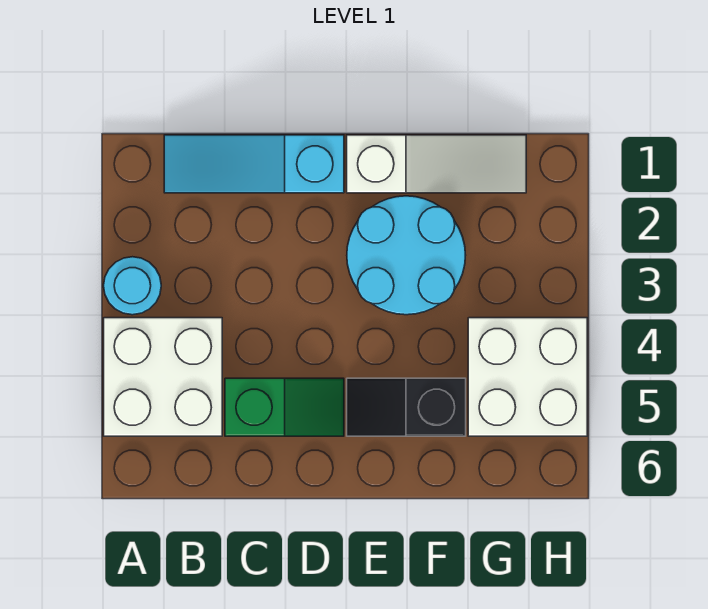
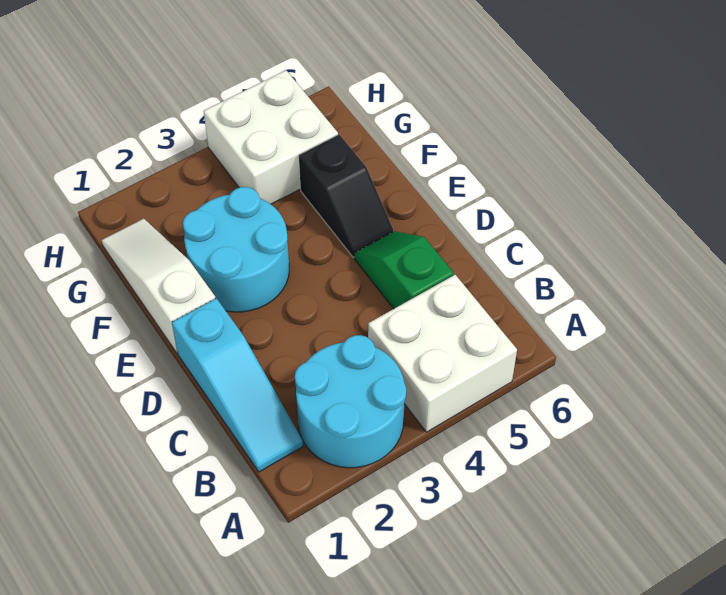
cyan round brick A3 level 1 -> cyan round brick A2:B3 level 1

